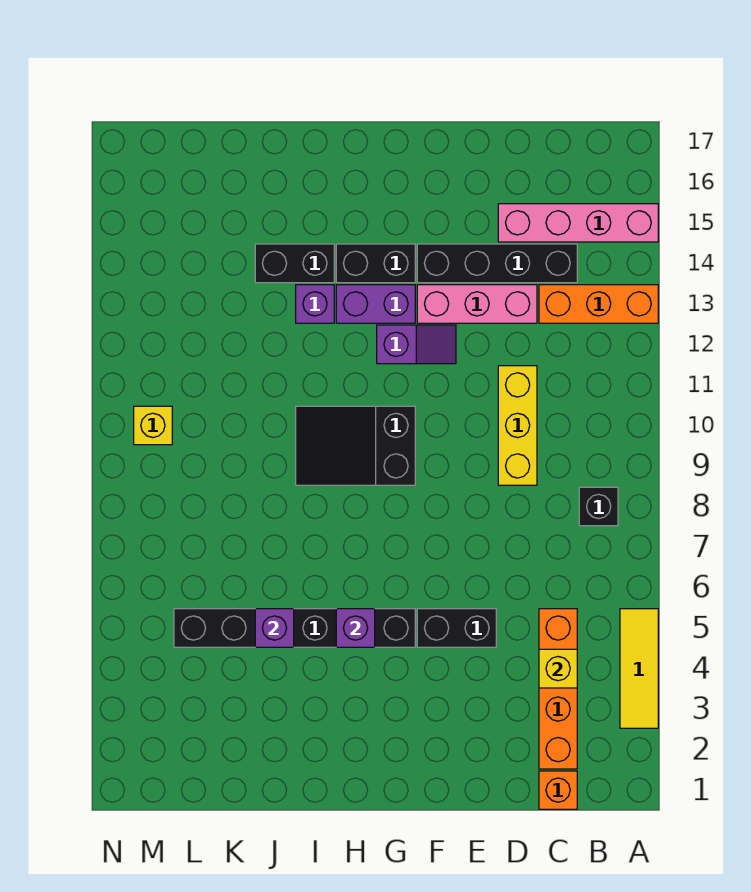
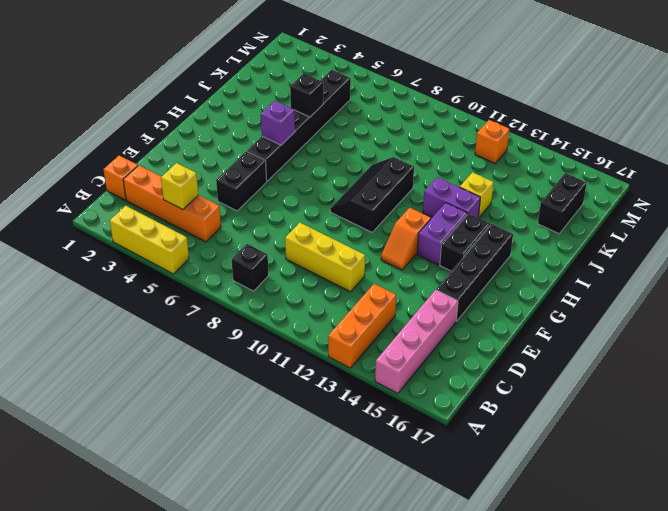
yellow tile A3:A5 level 1 -> yellow brick A3:A5 level 1
black brick C14:F14 level 1 -> black brick E15:H15 level 1
pink brick D13:F13 level 1 -> none
purple slope F12:G12 level 1 top G -> orange slope F12:G12 level 1 top G
black slope G9:I10 level 1 top G -> black slope G9:I10 level 1 top 10
purple brick I13 level 1 -> purple brick I12:I13 level 1
black brick I14:J14 level 1 -> black brick K16:L16 level 1
purple brick J5 level 2 -> black brick J5 level 2
yellow brick M10 level 1 -> yellow brick J13 level 1
none -> orange brick M12 level 1

